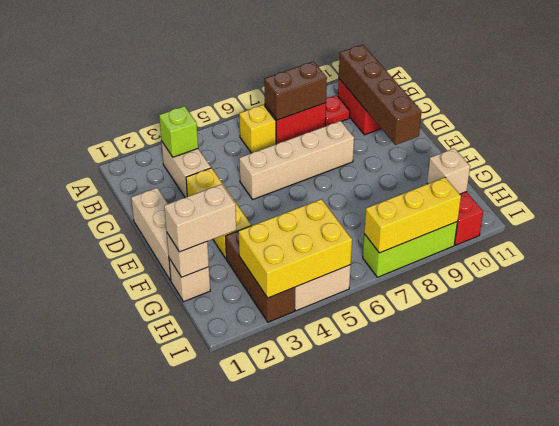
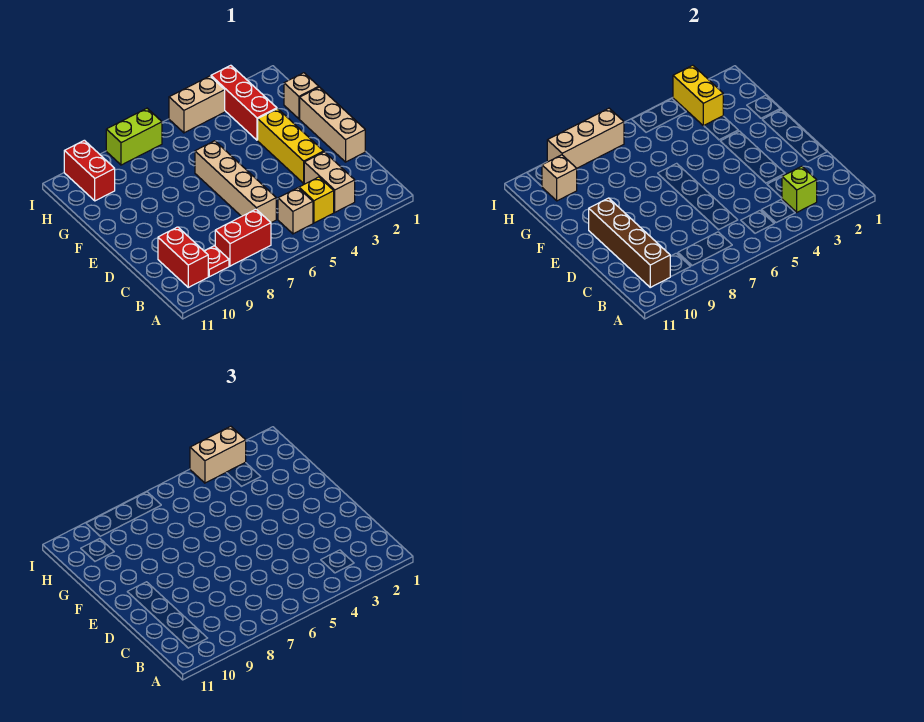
yellow brick B6 level 1 -> yellow brick B4 level 1
brown brick B7:B8 level 2 -> none
tan brick D5:D8 level 1 -> tan brick C6:F6 level 1
tan brick G1 level 2 -> tan brick B5 level 1
tan brick G1:G2 level 3 -> tan brick I3:I4 level 3
brown brick G3:I3 level 1 -> red brick G3:I3 level 1
yellow brick H3:I5 level 2 -> yellow brick H3:I3 level 2
lime brick I7:I9 level 1 -> lime brick I7:I8 level 1
yellow brick I7:I9 level 2 -> tan brick I7:I9 level 2

